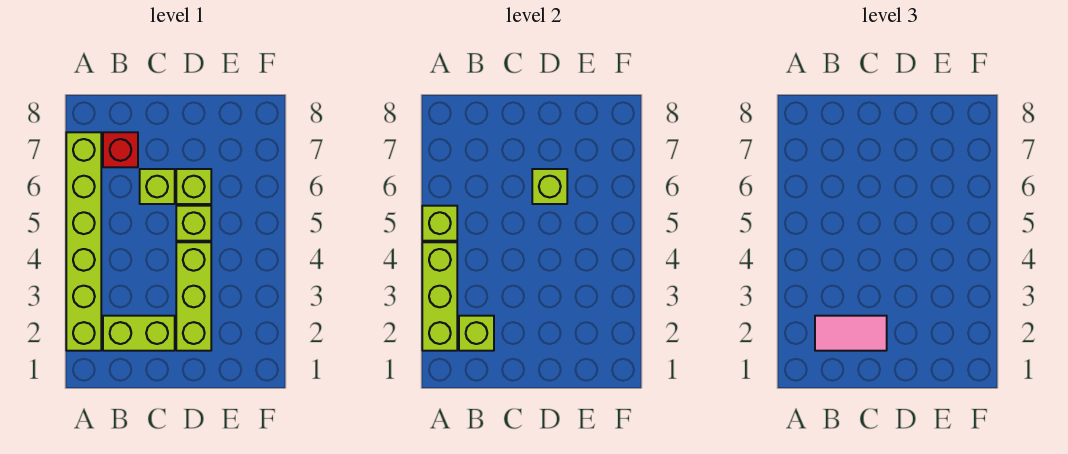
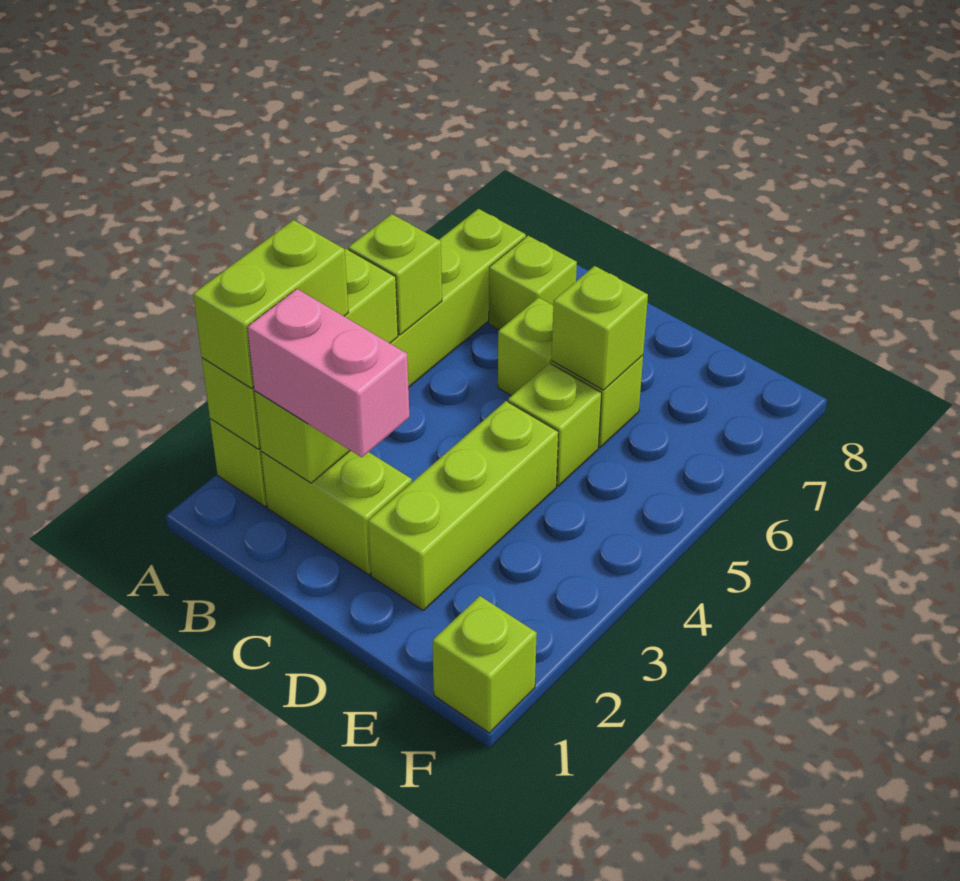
none -> lime brick A2:A3 level 3
pink tile B2:C2 level 3 -> pink brick B2:C2 level 3
red brick B7 level 1 -> lime brick B7 level 1
none -> lime brick F1 level 1

